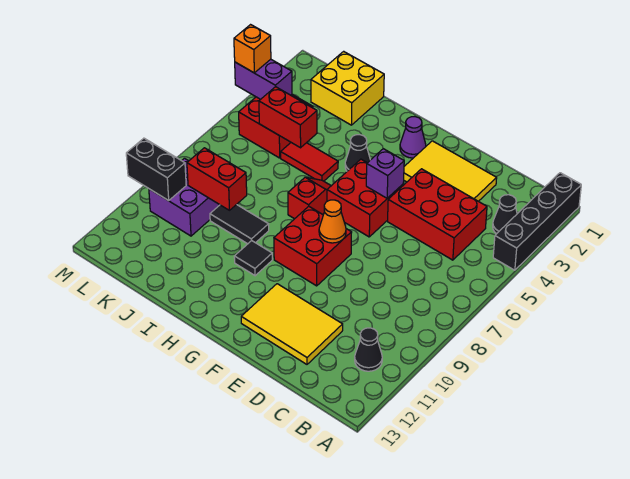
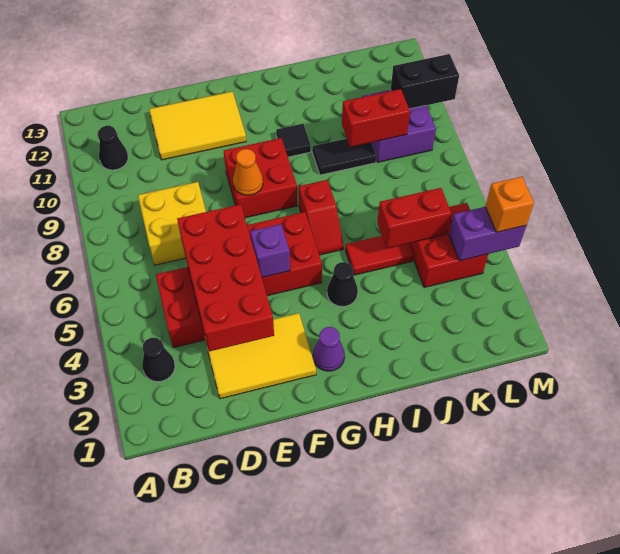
black brick A1:A4 level 1 -> none
none -> red brick D3:E6 level 2
yellow brick J1:K2 level 1 -> yellow brick C7:D8 level 1

